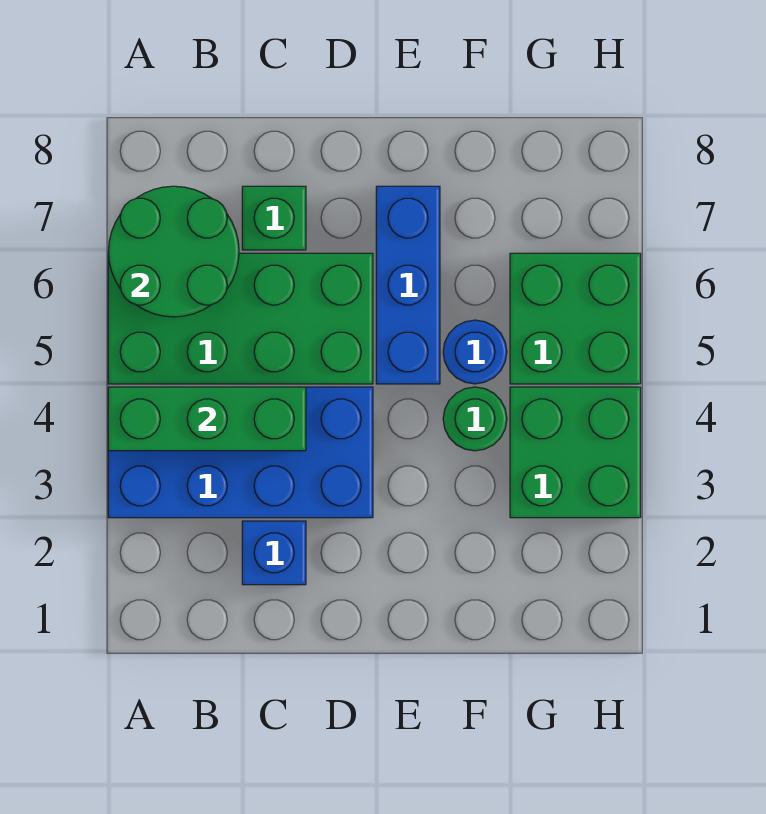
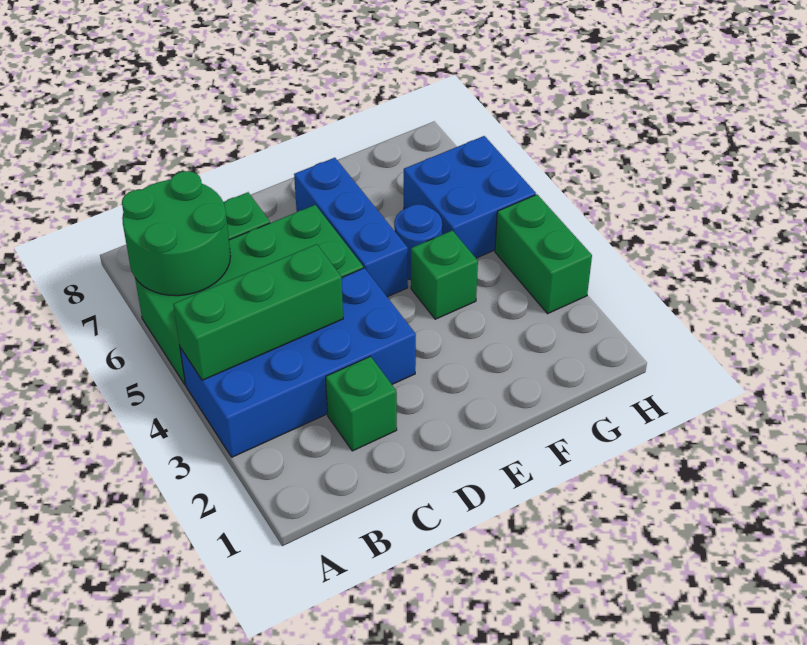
blue brick C2 level 1 -> green brick C2 level 1
green round brick F4 level 1 -> green brick F4 level 1
green brick G3:H4 level 1 -> green brick H3:H4 level 1
green brick G5:H6 level 1 -> blue brick G5:H6 level 1

